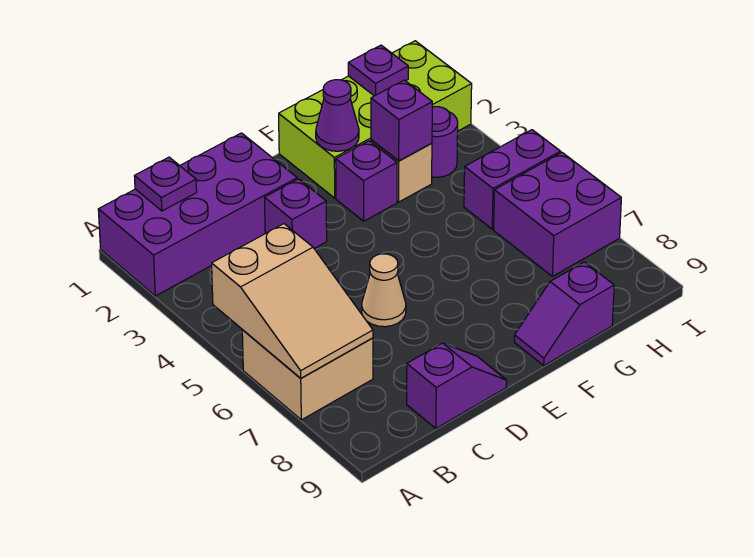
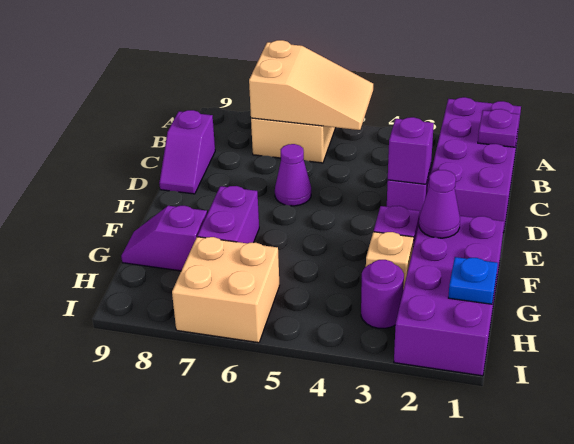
tan slope A5:B7 level 2 top 5 -> tan slope A5:B7 level 2 top 7
tan cone D6 level 1 -> purple cone D6 level 1
lime brick F1:I2 level 1 -> purple brick F1:I2 level 1
purple slope F9:G9 level 1 top G -> purple slope G8:G9 level 1 top 8
purple brick G3 level 2 -> purple brick D3 level 2
purple plate H1 level 2 -> blue plate H1 level 2
purple brick H5:I5 level 1 -> purple brick F7:G7 level 1
purple brick H6:I7 level 1 -> tan brick H6:I7 level 1

